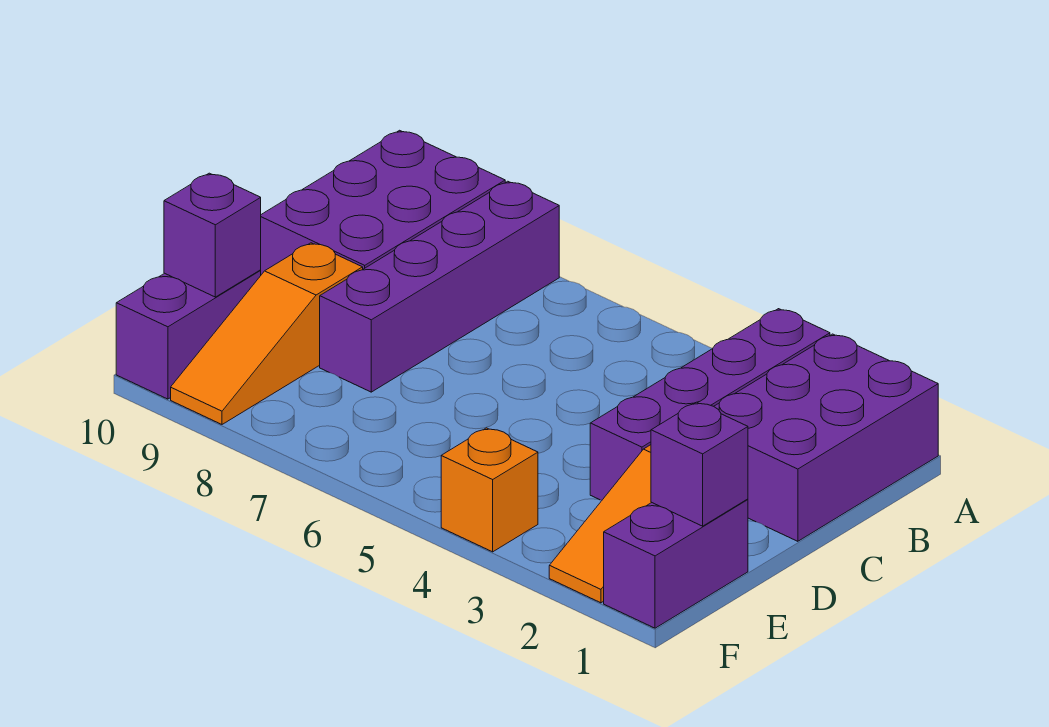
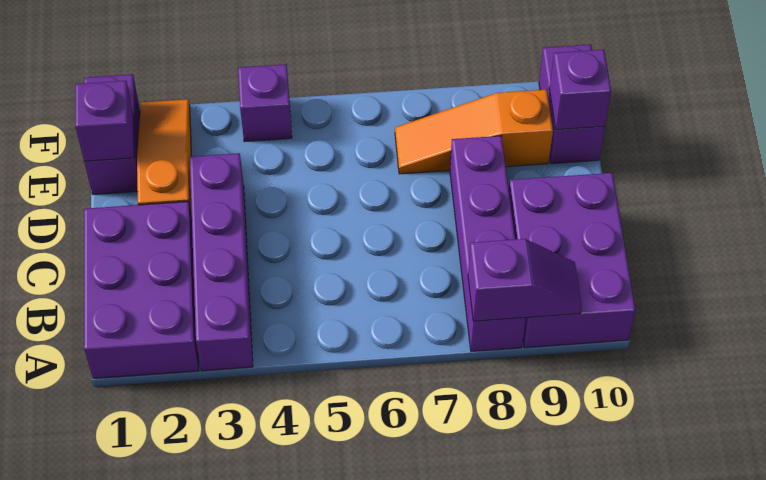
none -> purple slope A8:A9 level 2 top 8
orange slope D9:F9 level 1 top D -> orange slope E7:E9 level 1 top 9
orange brick F4 level 1 -> purple brick F4 level 1

